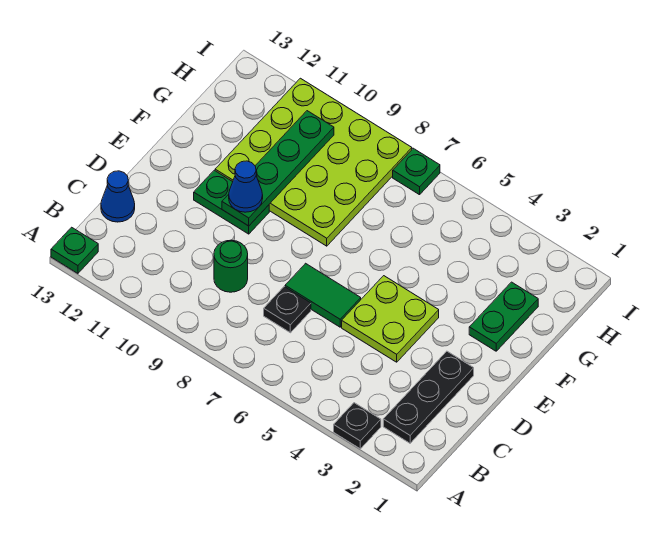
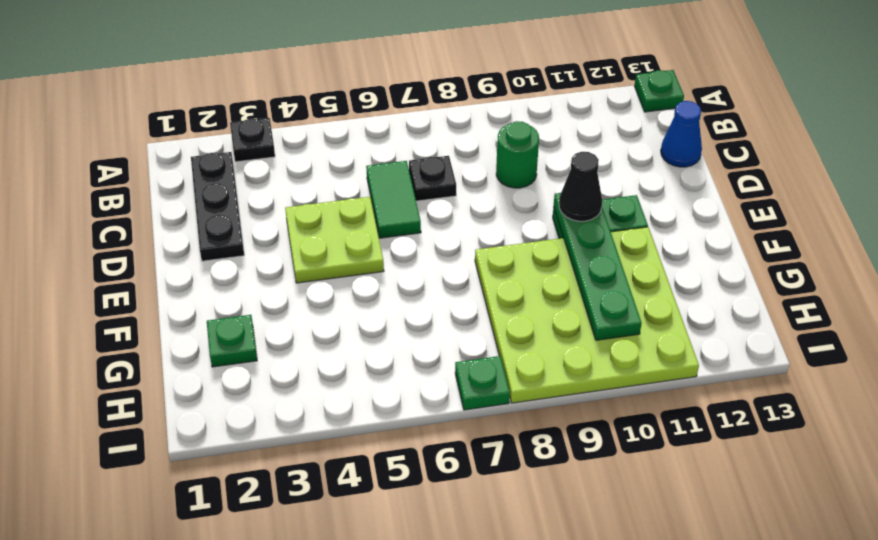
green tile D6:D7 level 1 -> green tile C6:D6 level 1
blue cone E10 level 3 -> black cone E10 level 3
green plate F2:G2 level 1 -> green plate G2 level 1

